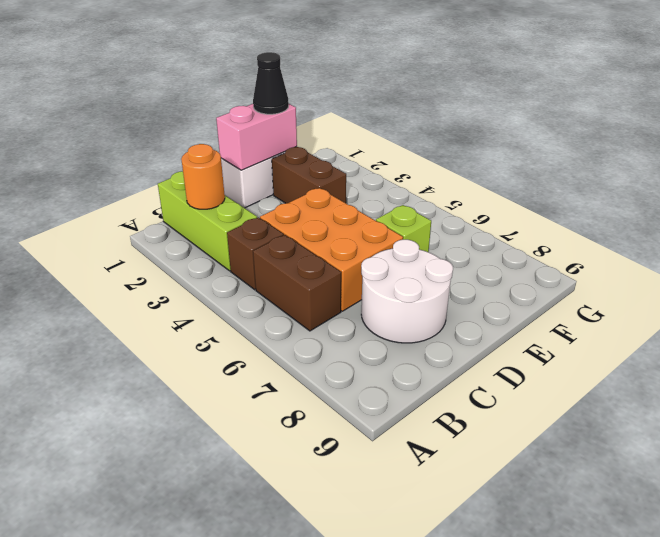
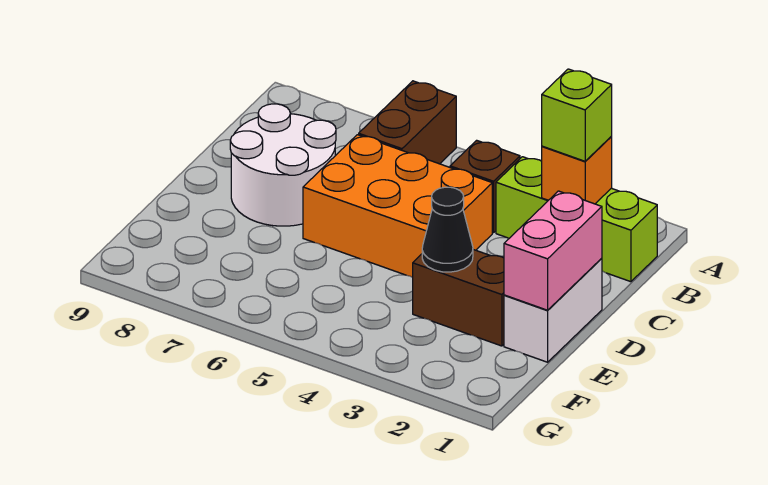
orange round brick B2 level 2 -> orange brick B2 level 2
brown brick B5:B6 level 1 -> brown brick A6:B6 level 1
black cone E1 level 3 -> black cone E3 level 2
lime brick E6 level 1 -> lime brick B2 level 3

